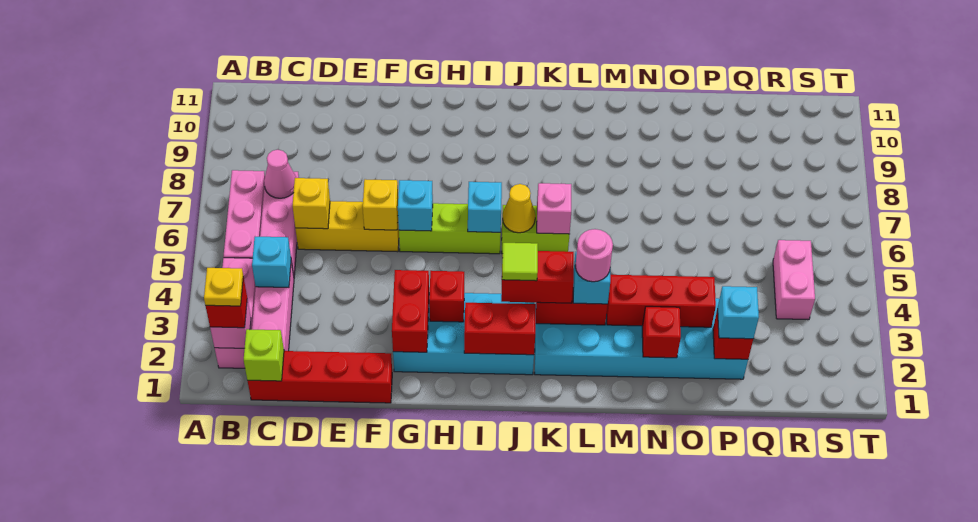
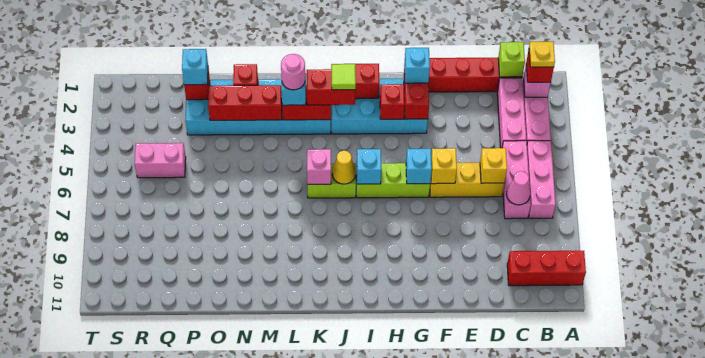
none -> red brick A10:C10 level 1
cyan brick C4 level 2 -> cyan brick G2 level 3
pink brick R4:R5 level 1 -> pink brick Q5:R5 level 1

